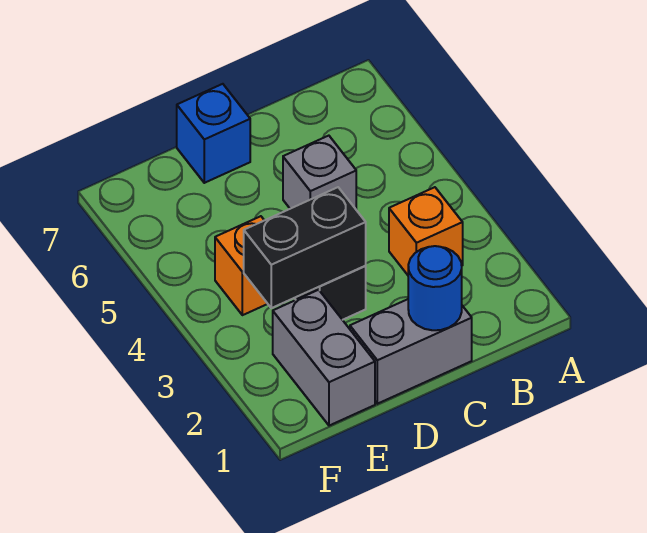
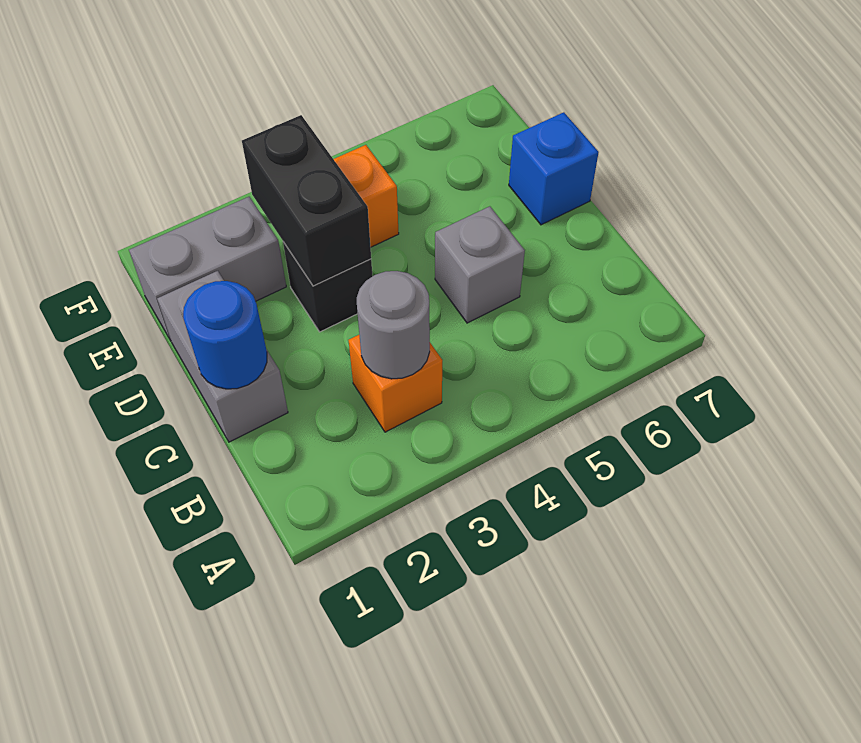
none -> grey round brick B3 level 2

